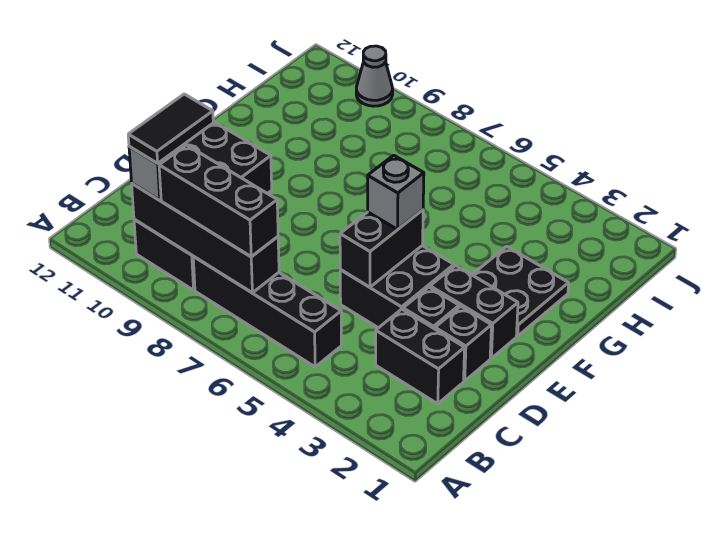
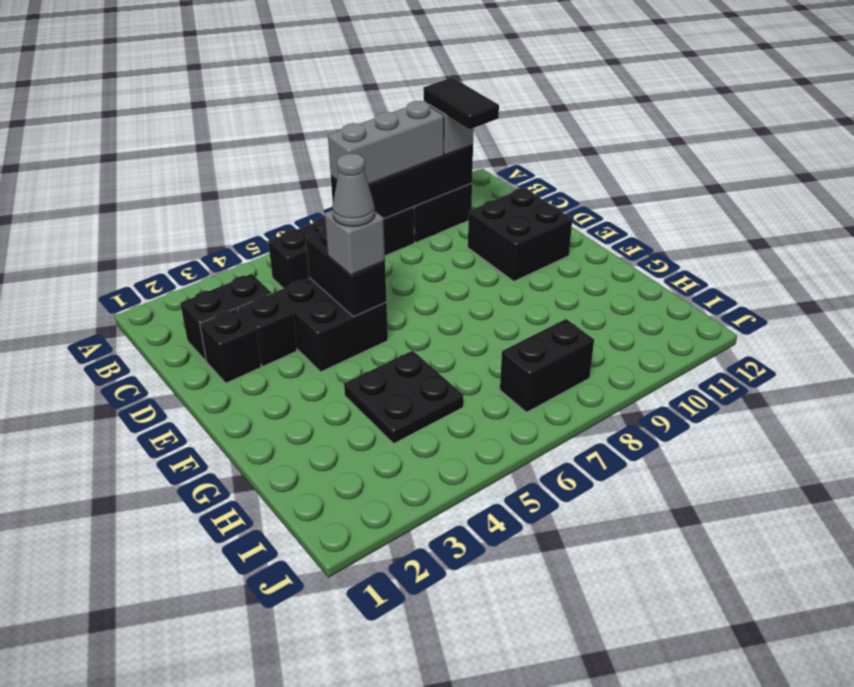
black brick B7:B9 level 3 -> grey brick B7:B9 level 3
black brick E2:E3 level 1 -> black brick I7:I8 level 1
black plate F2:G3 level 1 -> black plate G4:H5 level 1
grey cone J10 level 1 -> grey cone E5 level 4

